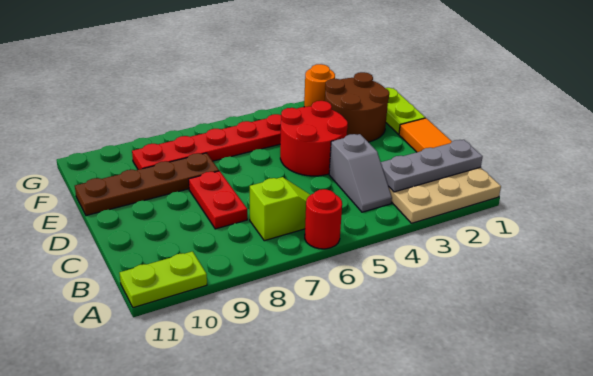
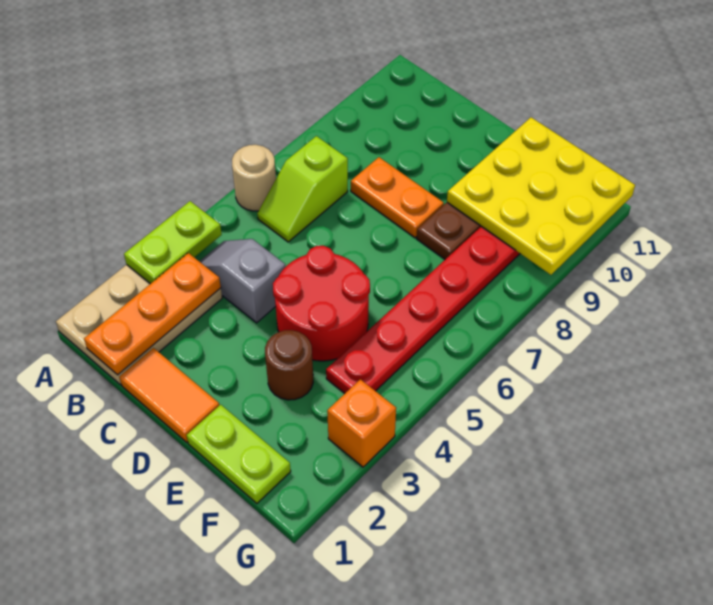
red round brick A6 level 1 -> tan round brick A6 level 1
lime plate A10:A11 level 1 -> lime plate A3:A4 level 2
grey plate B1:B3 level 2 -> orange plate B1:B3 level 2
red plate C8:D8 level 1 -> orange plate C8:D8 level 1
brown round brick E2:F3 level 1 -> brown round brick E3 level 1
none -> yellow plate E9:G11 level 2
orange round brick G3 level 1 -> orange brick G3 level 1

